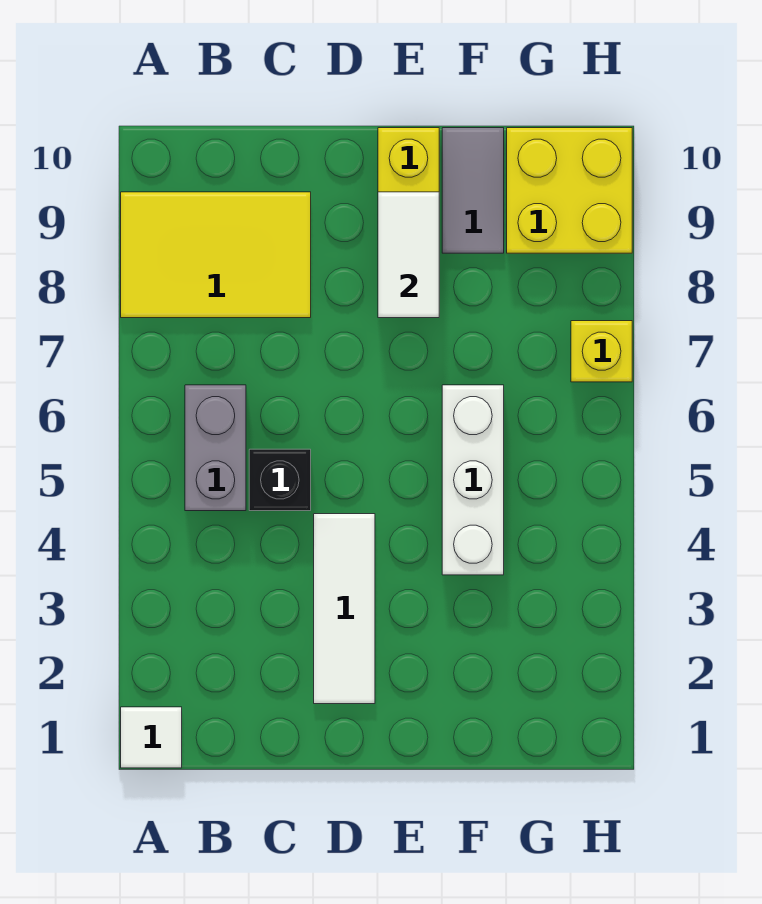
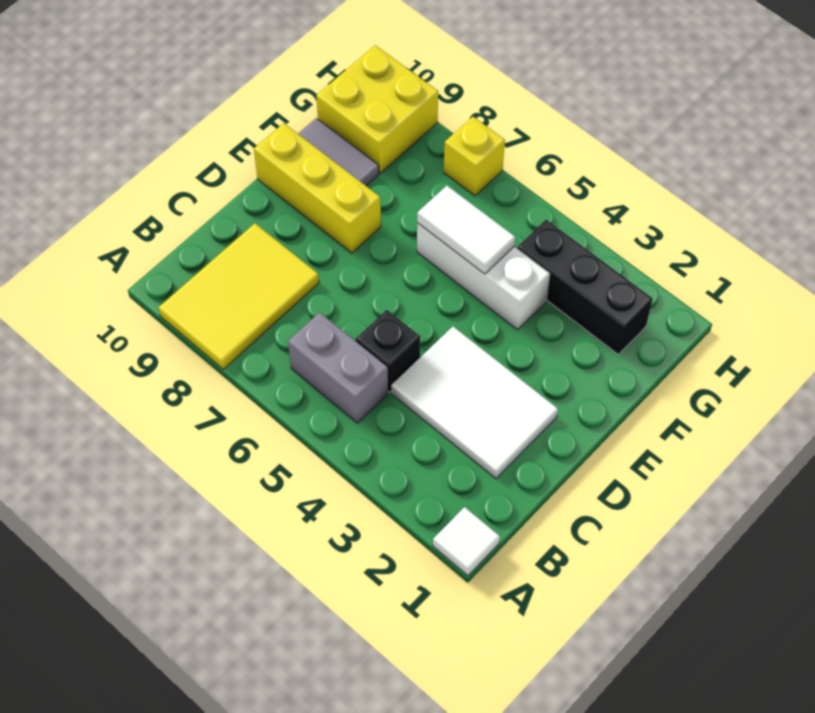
white tile D2:D4 level 1 -> white tile C2:D4 level 1
white tile E8:E9 level 2 -> white tile F5:F6 level 2
none -> black brick G2:G4 level 1

